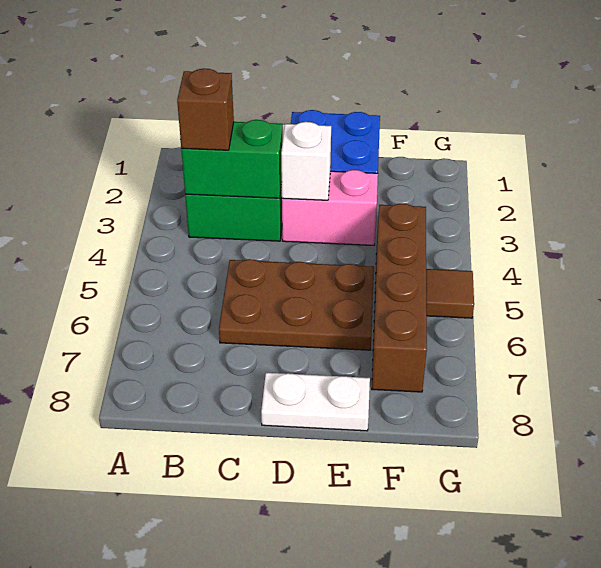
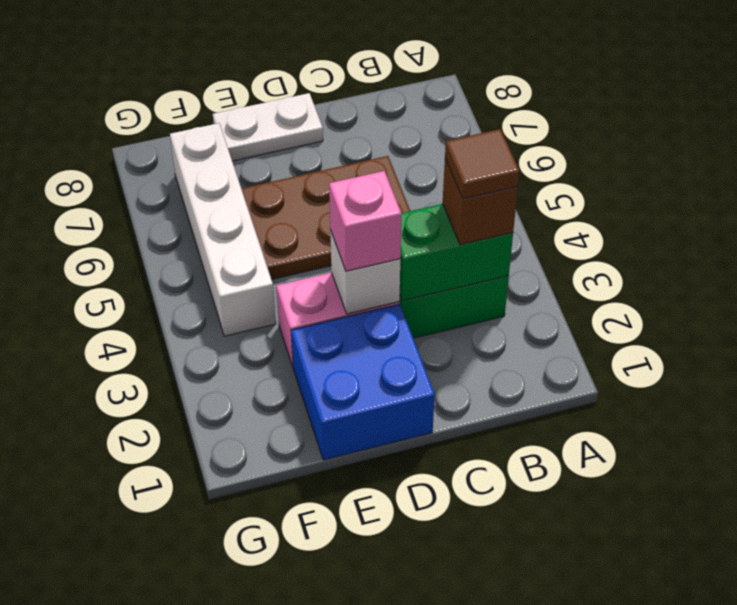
none -> pink brick D3 level 3
brown brick F4:F7 level 1 -> white brick F4:F7 level 1
brown tile G5 level 1 -> brown tile B3 level 4

